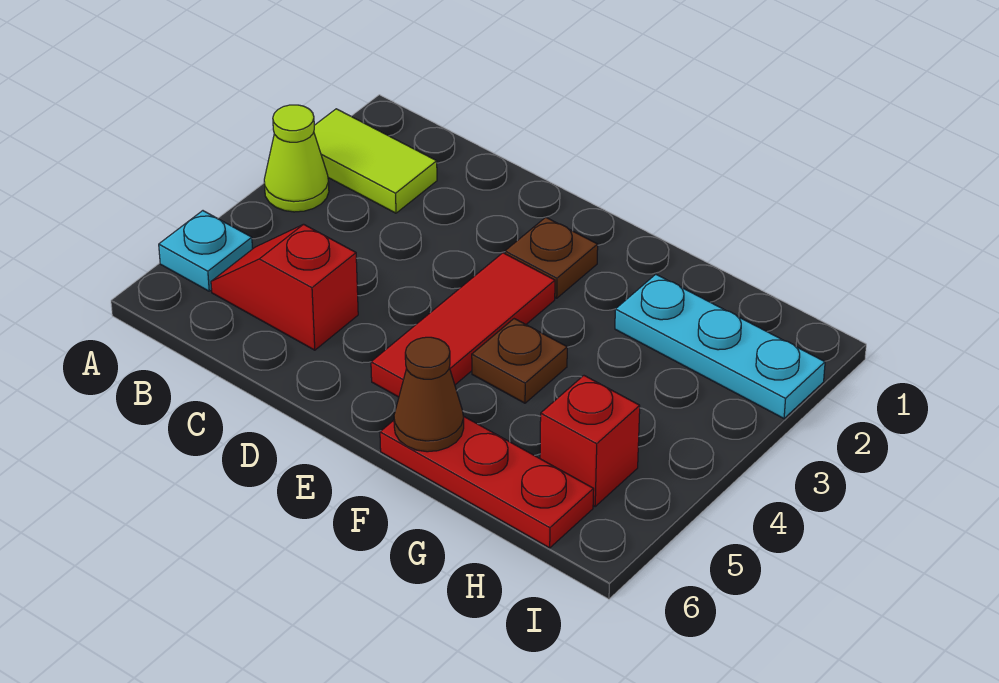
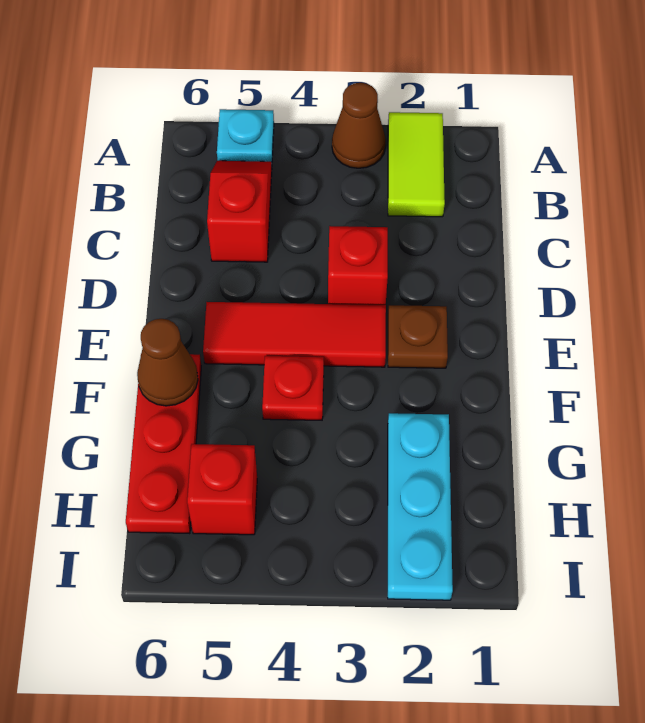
lime cone A3 level 1 -> brown cone A3 level 1
none -> red brick D3 level 1
brown plate F4 level 1 -> red plate F4 level 1

